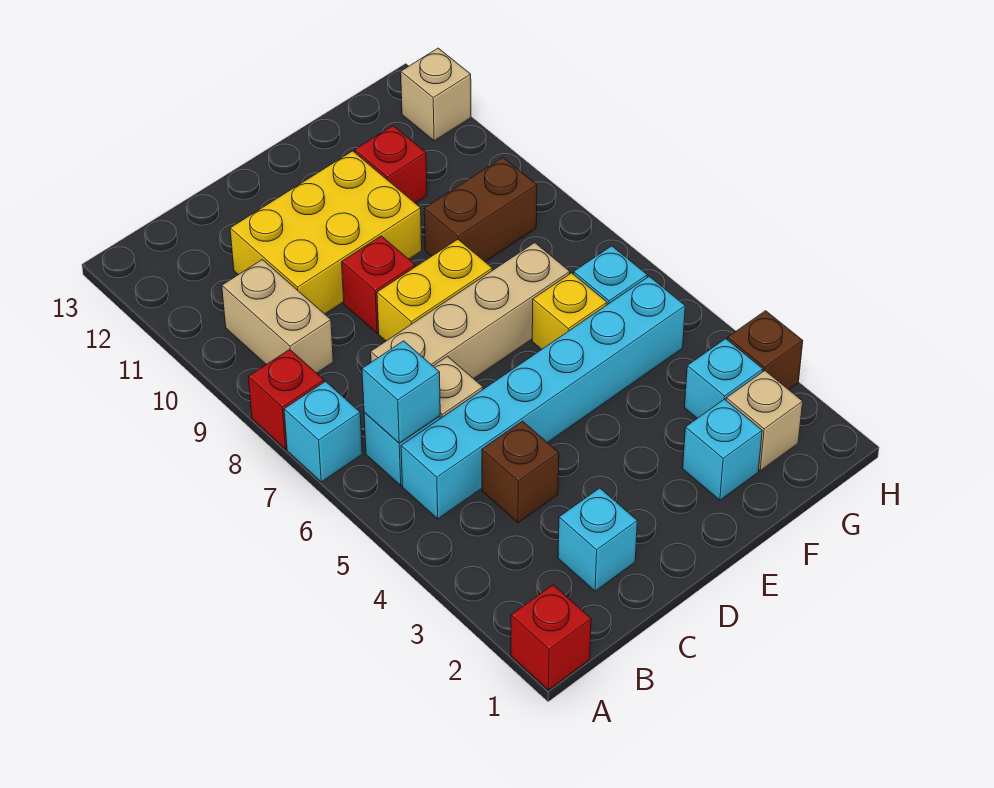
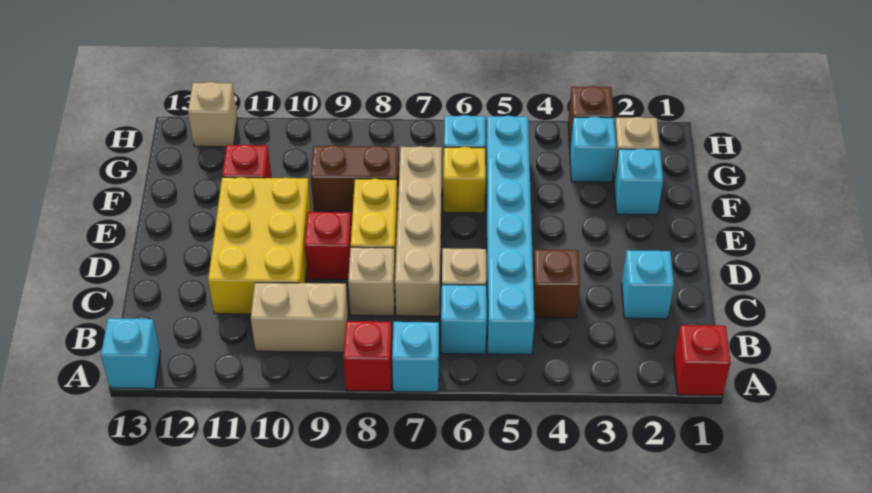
cyan brick B6 level 2 -> cyan brick A13 level 1
none -> tan brick C8 level 1
brown brick F9:G9 level 1 -> brown brick F8:F9 level 1

